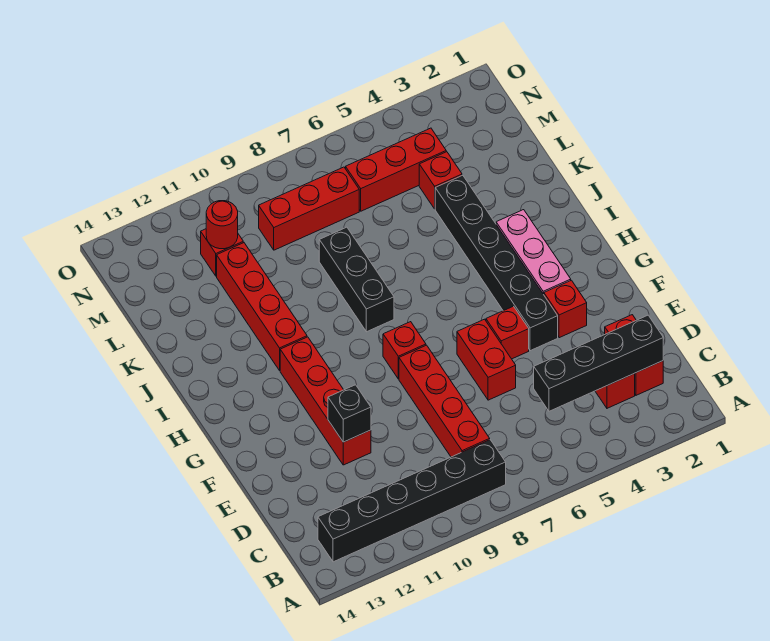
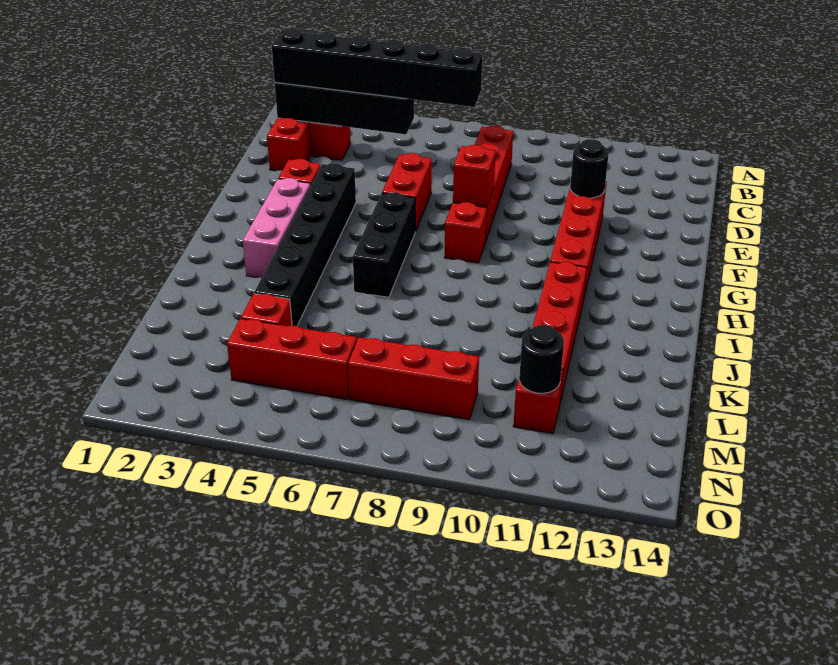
black brick B8:B13 level 1 -> black brick C2:C7 level 3
black brick E11 level 2 -> black round brick E11 level 2
red brick F5 level 1 -> red brick F8 level 2
black brick I8:K8 level 1 -> black brick G6:I6 level 1
red round brick M11 level 2 -> black round brick M11 level 2

